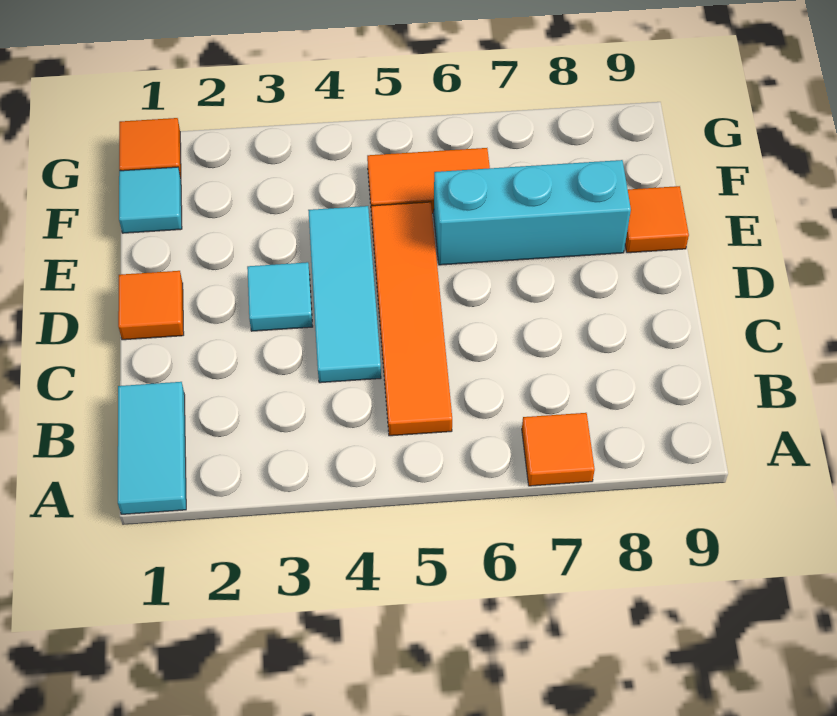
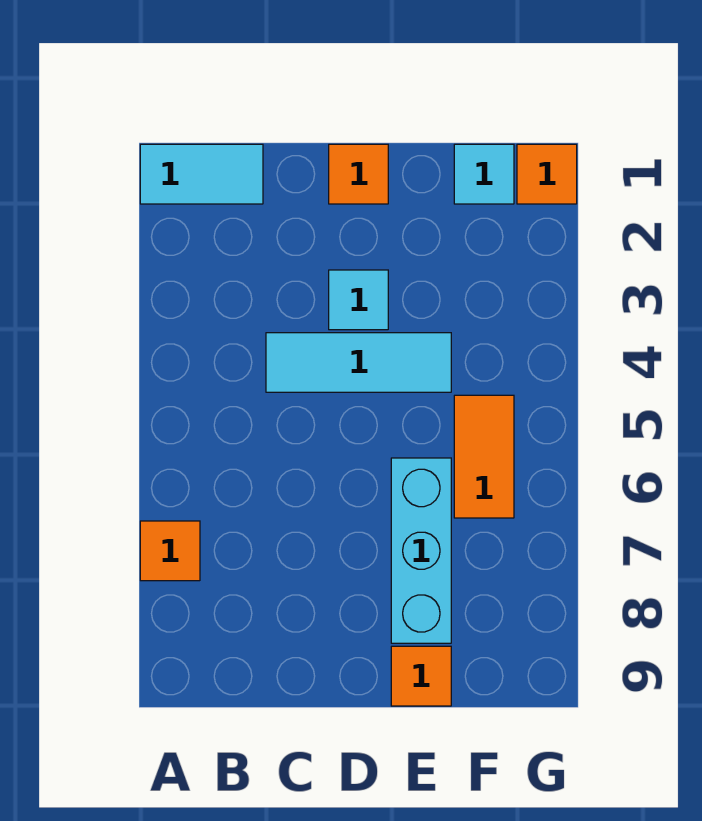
orange tile B5:E5 level 1 -> none

